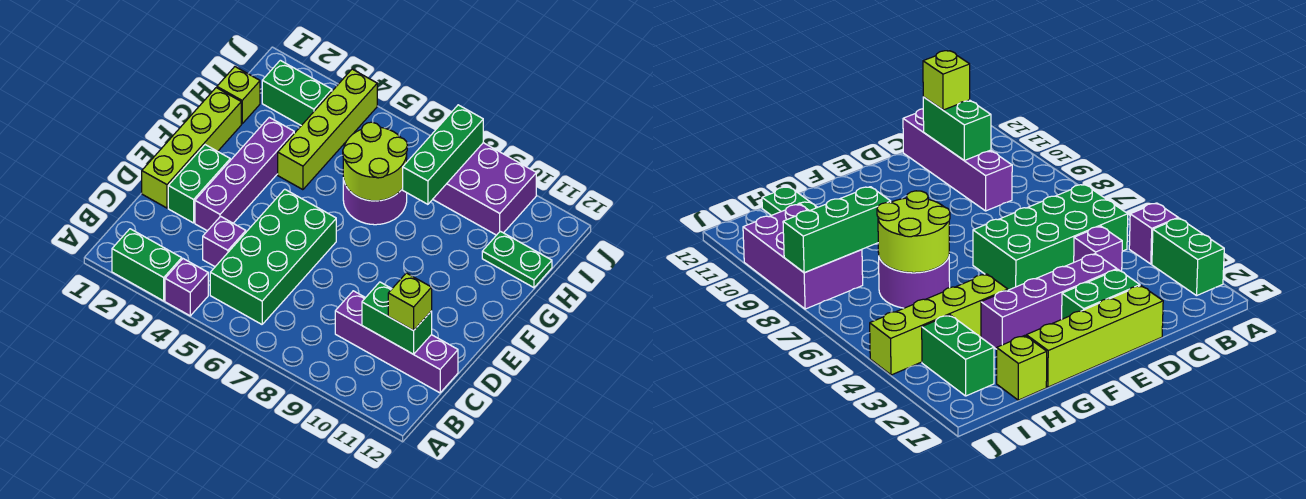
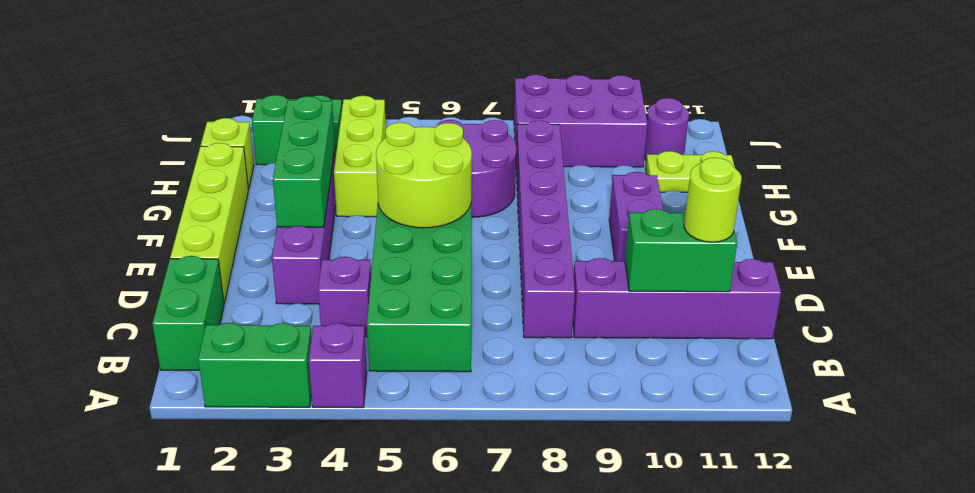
none -> purple brick C8:H8 level 1
lime brick C11 level 3 -> lime round brick C11 level 3
green brick D2:E2 level 1 -> green brick B1:C1 level 1
none -> purple brick E10:F10 level 1
lime brick G4:J4 level 1 -> lime brick G4:I4 level 1
lime round brick G6:H7 level 2 -> lime round brick E5:F6 level 2
green brick H8:J8 level 2 -> green brick E3:G3 level 2
green plate H11:H12 level 1 -> lime plate H11:H12 level 1
none -> purple round brick I11 level 1

